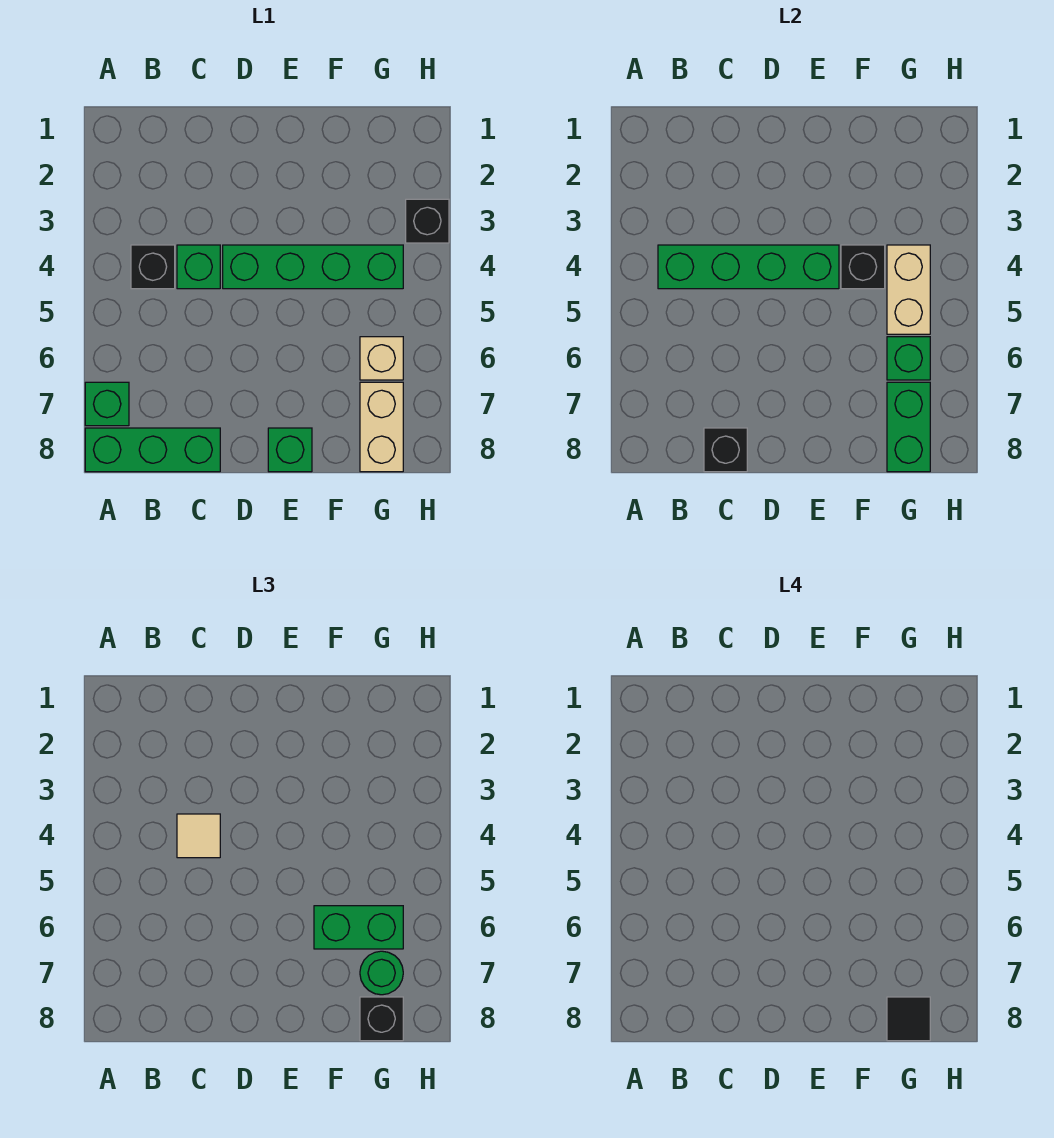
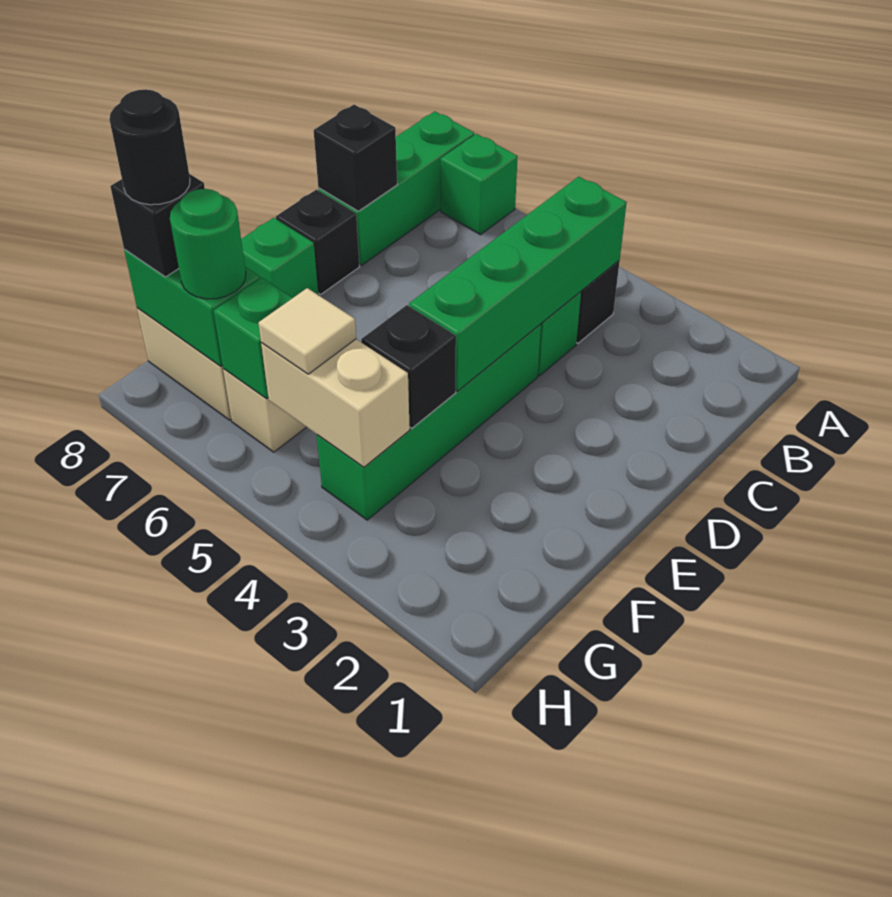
tan tile C4 level 3 -> tan tile G5 level 3
green brick F6:G6 level 3 -> none
black tile G8 level 4 -> black round brick G8 level 4
black brick H3 level 1 -> black brick D8 level 1

